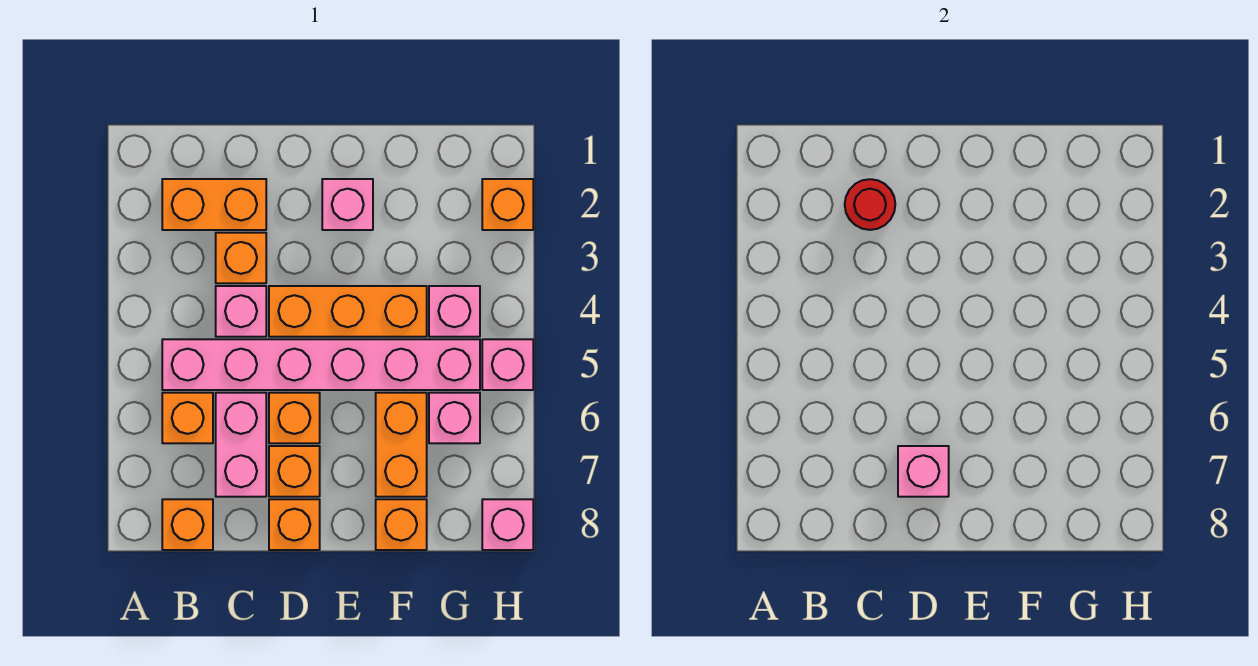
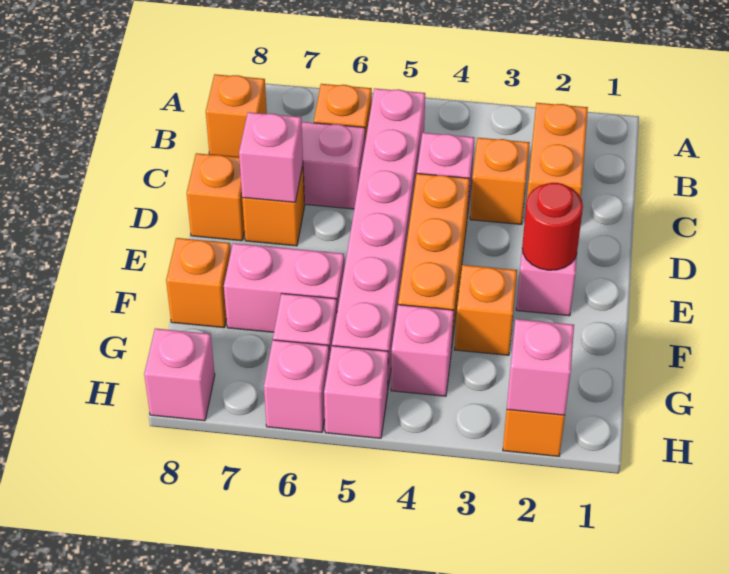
red round brick C2 level 2 -> red round brick E2 level 2
orange brick D6 level 1 -> orange brick F3 level 1
orange brick F6:F7 level 1 -> pink brick F6:F7 level 1
none -> pink brick H2 level 2
none -> pink brick H6 level 1

